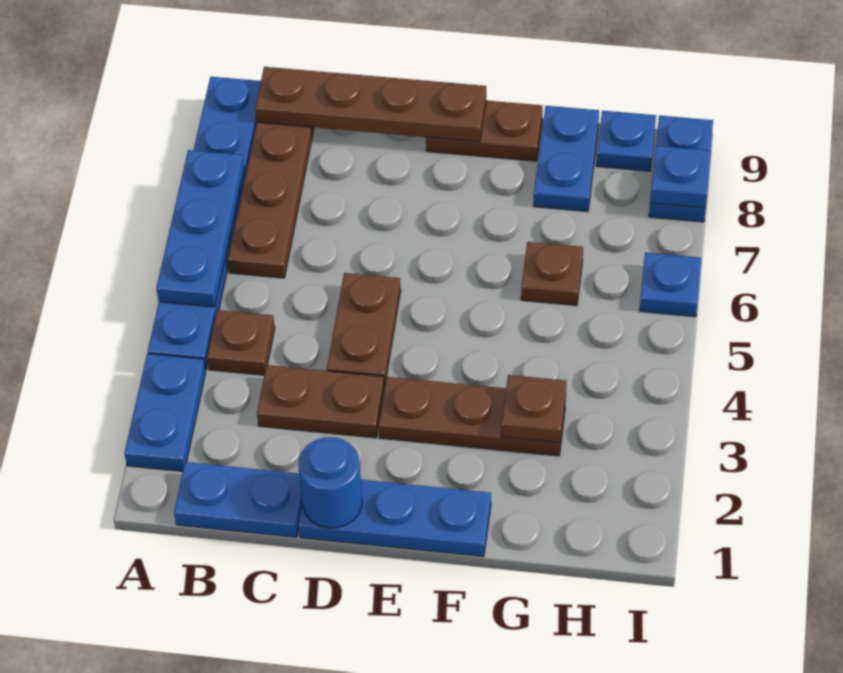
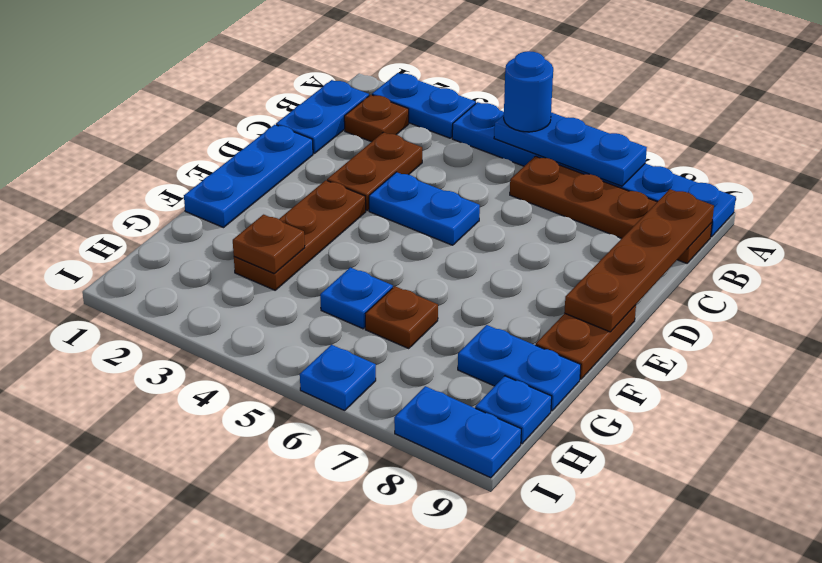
brown plate B4 level 1 -> brown plate B2 level 1
blue round brick D1 level 2 -> blue round brick A5 level 3
brown plate D4:D5 level 1 -> blue plate D4:D5 level 1
blue plate I8 level 2 -> blue plate G5 level 1

